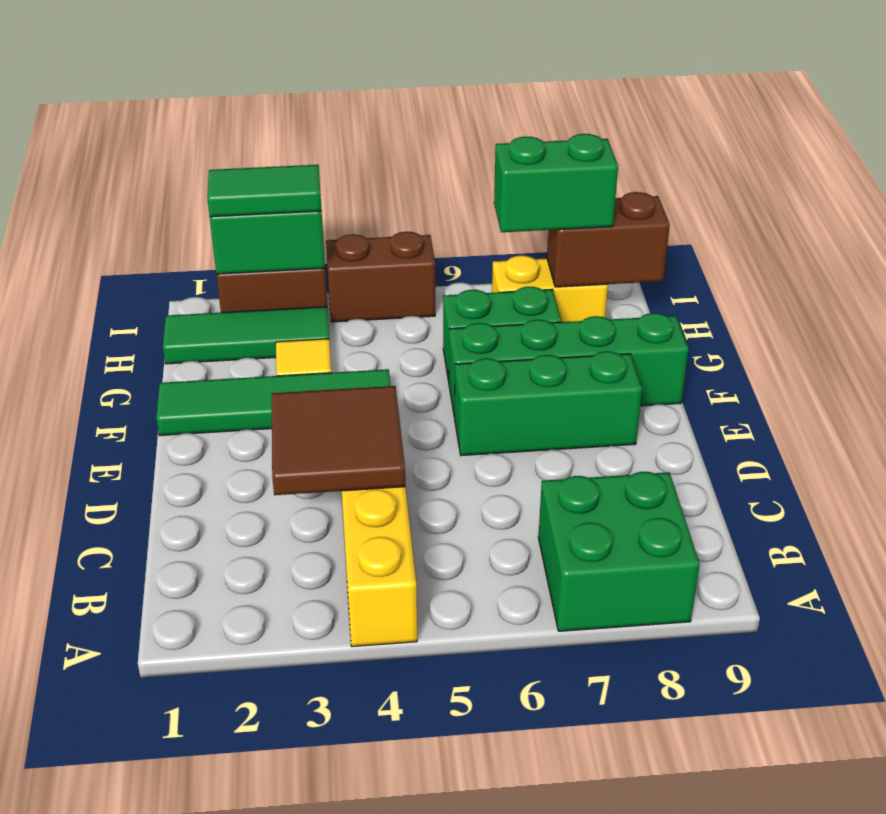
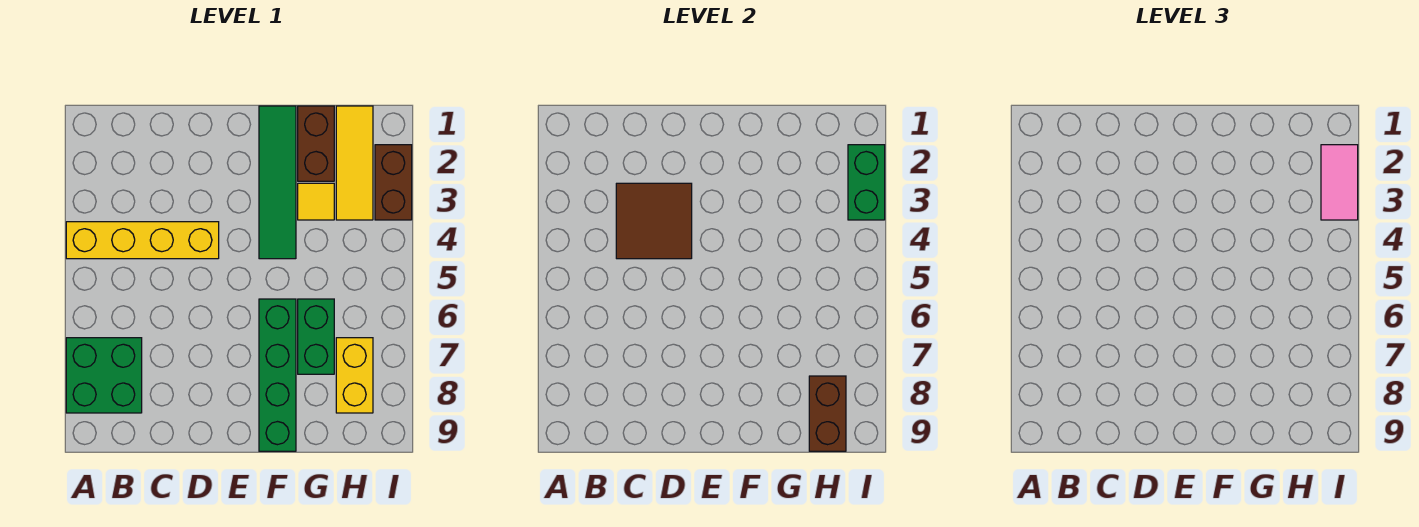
green brick E6:E8 level 1 -> none
green tile H1:H3 level 1 -> yellow tile H1:H3 level 1
green brick H7:H8 level 3 -> none
green tile I2:I3 level 3 -> pink tile I2:I3 level 3
brown brick I4:I5 level 1 -> brown brick G1:G2 level 1

